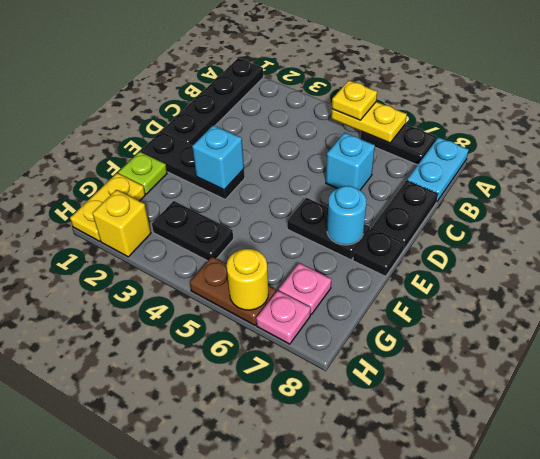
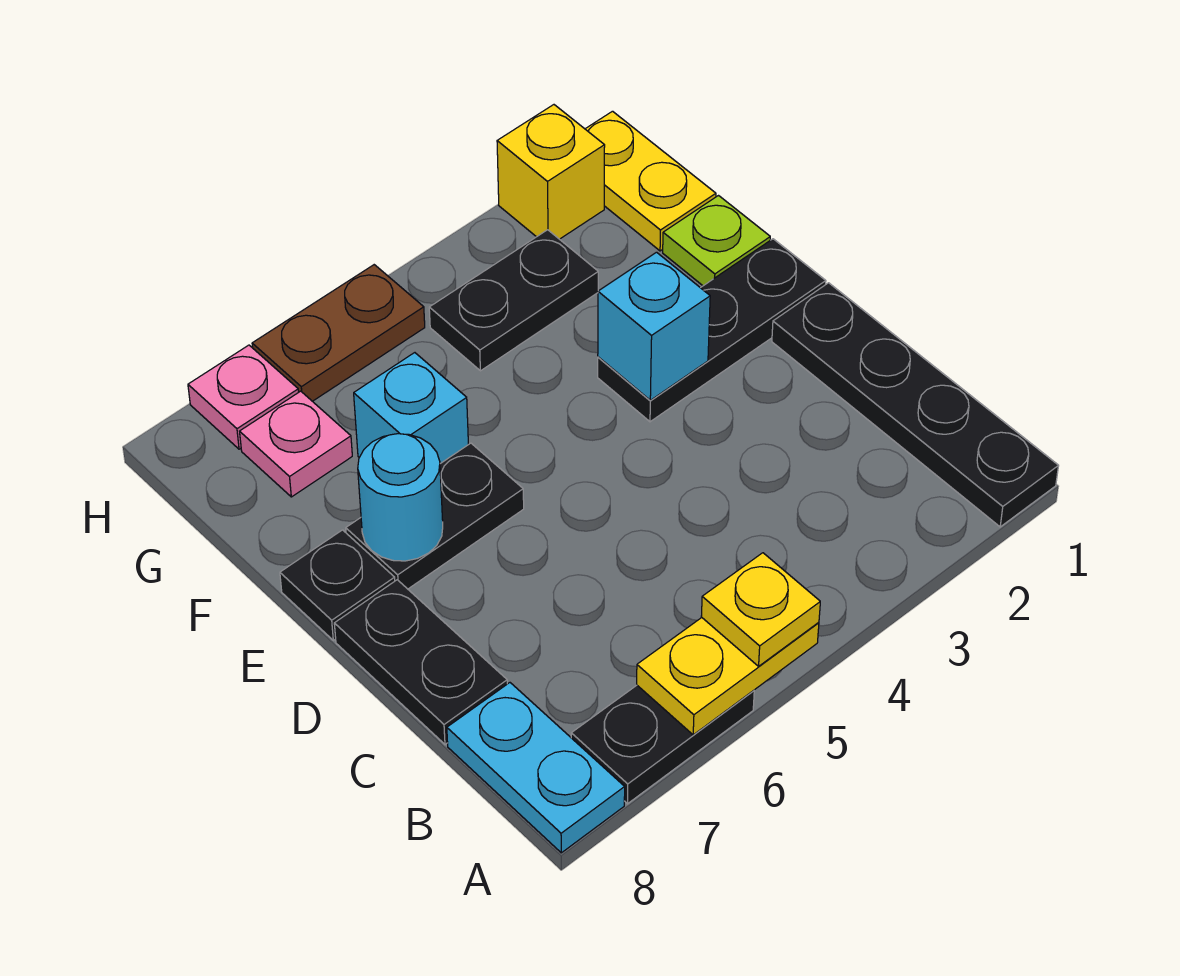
cyan brick C6 level 1 -> cyan brick F6 level 1
yellow round brick H6 level 2 -> none

